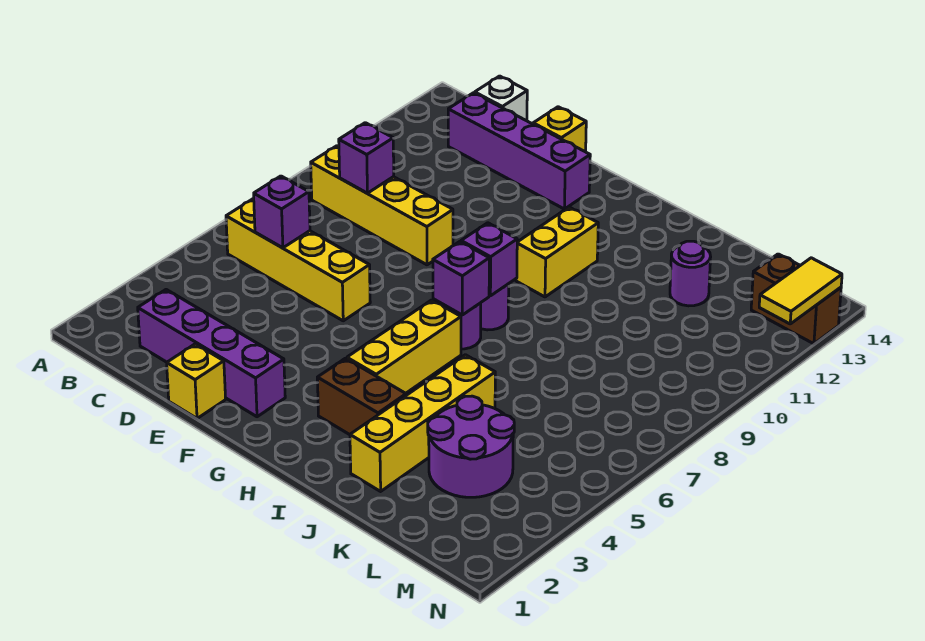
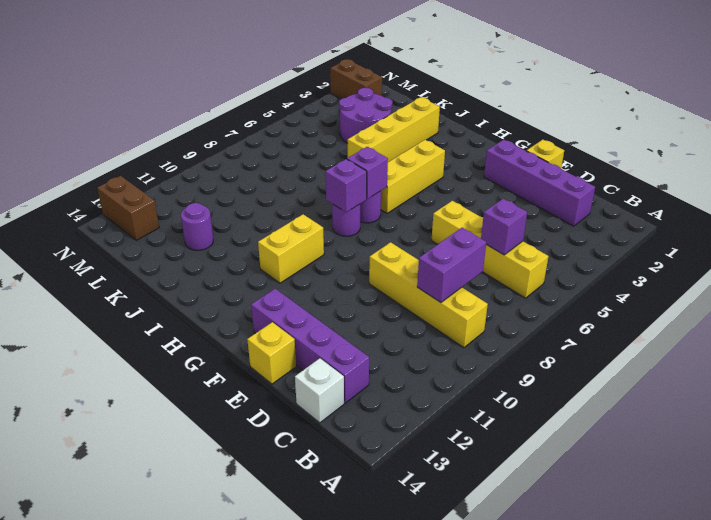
purple brick C9 level 2 -> purple brick C8:C9 level 2
brown brick H3:I3 level 1 -> brown brick M2:N2 level 1
yellow tile N12:N13 level 2 -> none

